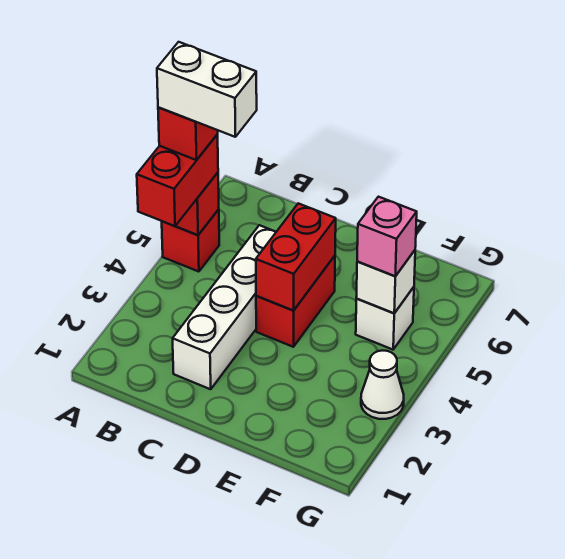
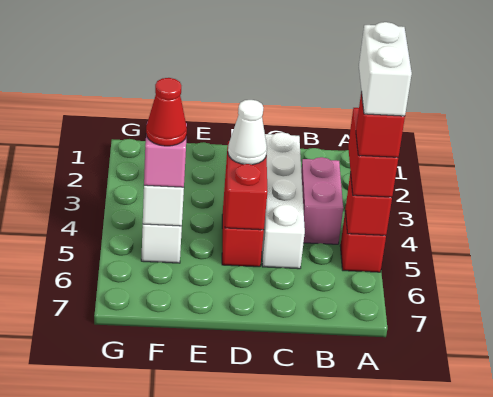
white brick A5:B5 level 5 -> white brick A4:A5 level 5
none -> pink brick B3:B4 level 1
none -> red cone F5 level 4
white cone G3 level 1 -> white cone D4 level 3

